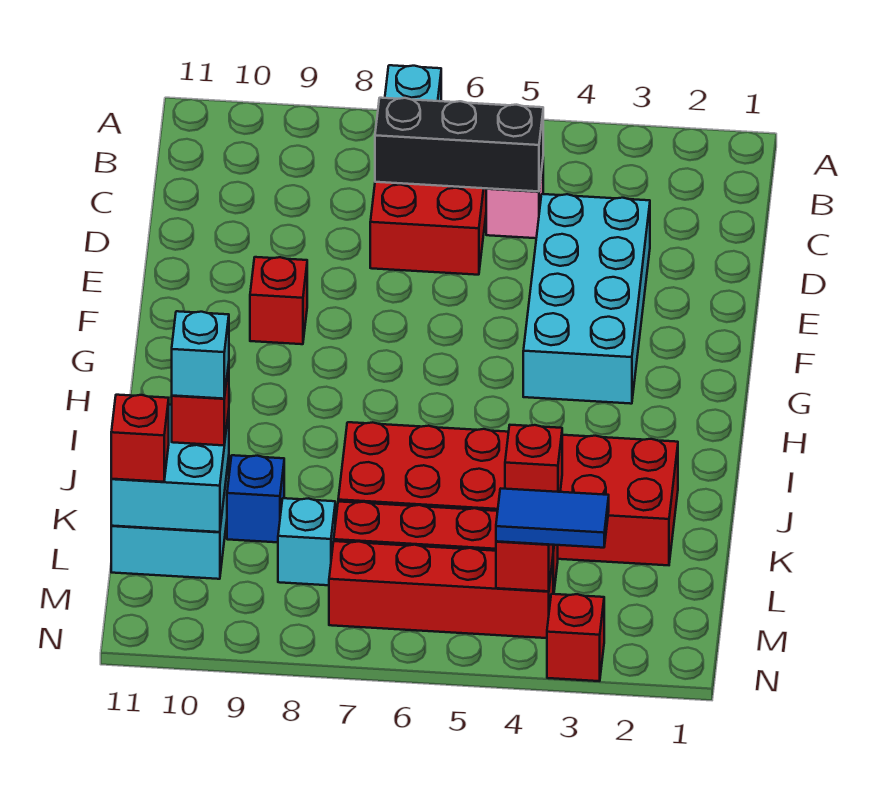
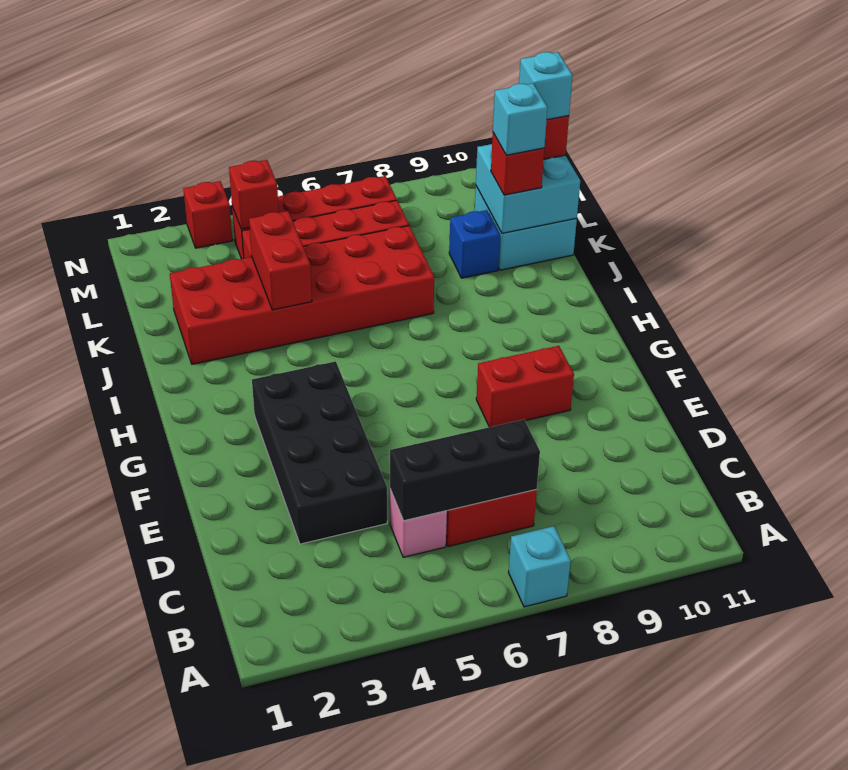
cyan brick D3:G4 level 1 -> black brick D3:G4 level 1
red brick F9 level 1 -> red brick F8:F9 level 1
red brick K4 level 2 -> red brick J4:K4 level 2
cyan brick L8 level 1 -> cyan brick L11 level 4
blue tile M3:M4 level 3 -> none

